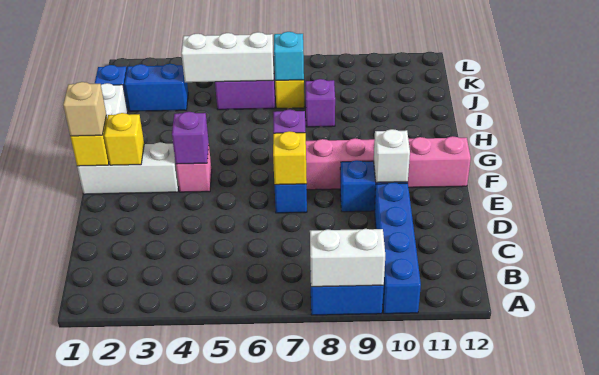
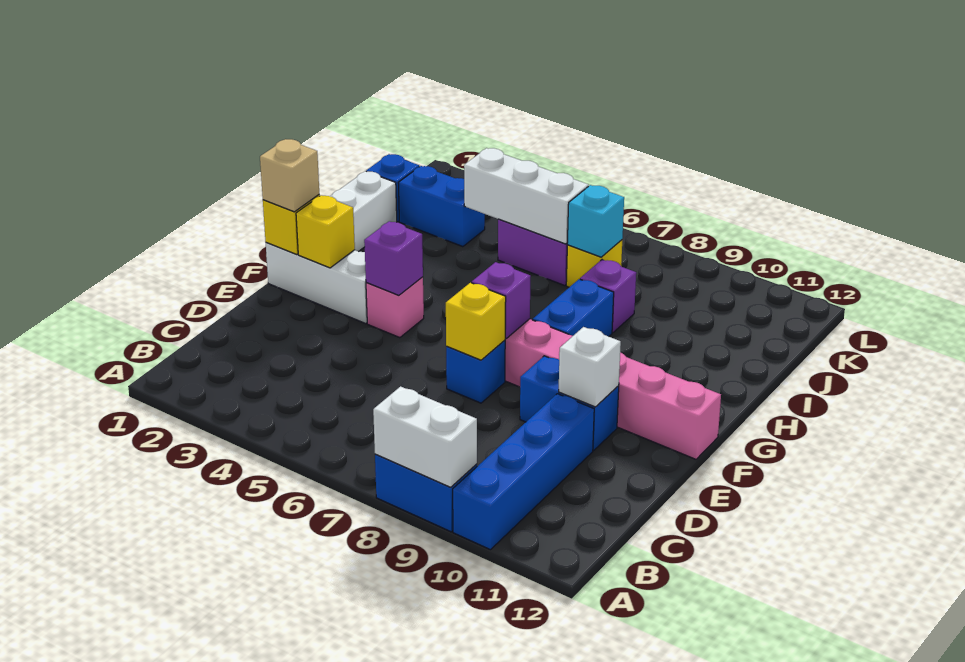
none -> blue brick G8:H8 level 1

